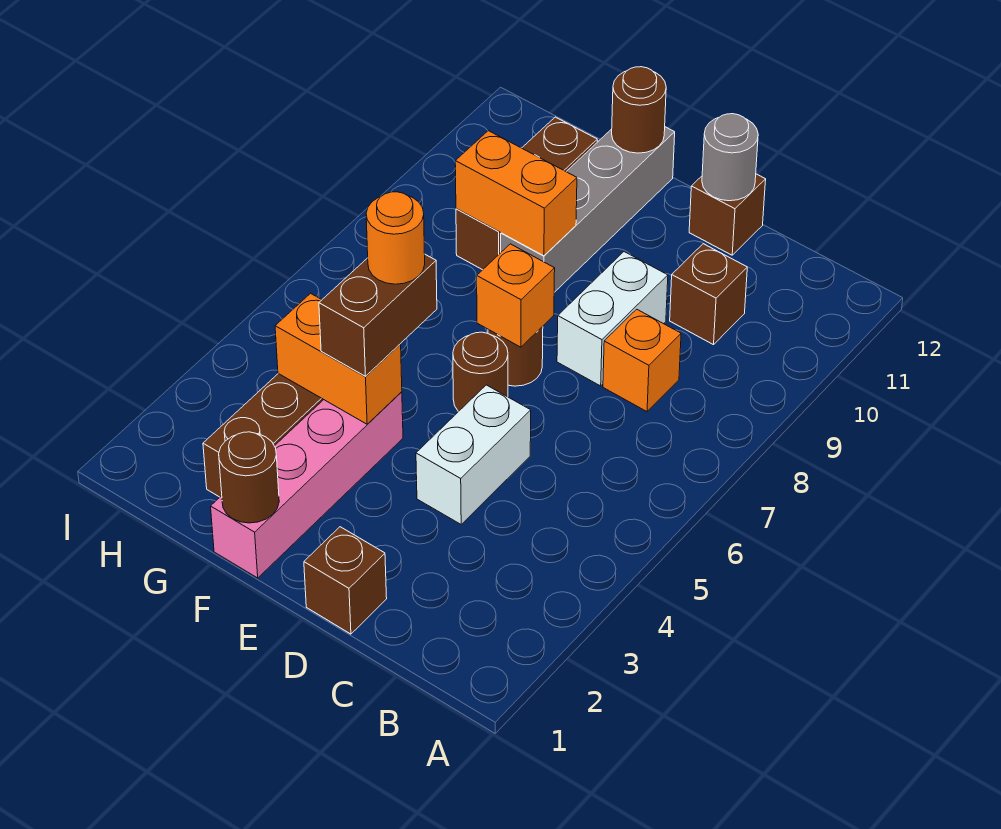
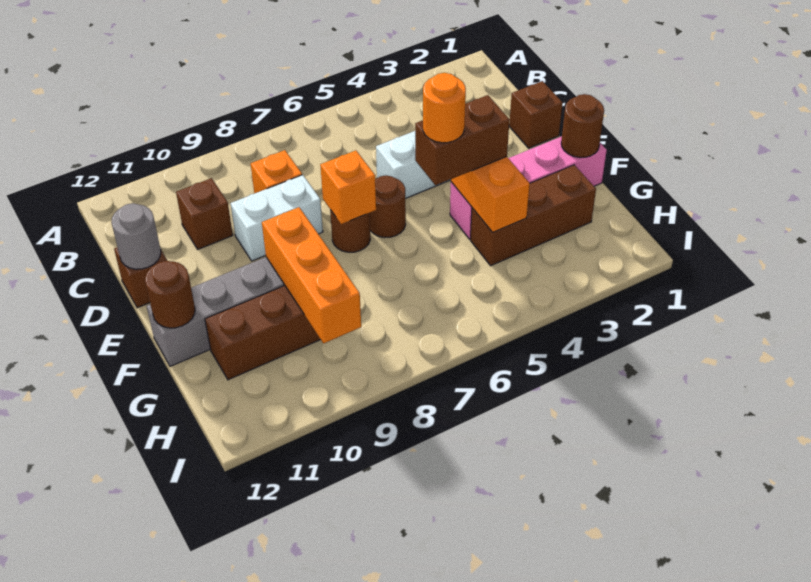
orange brick F9:G9 level 2 -> orange brick F9:H9 level 2

